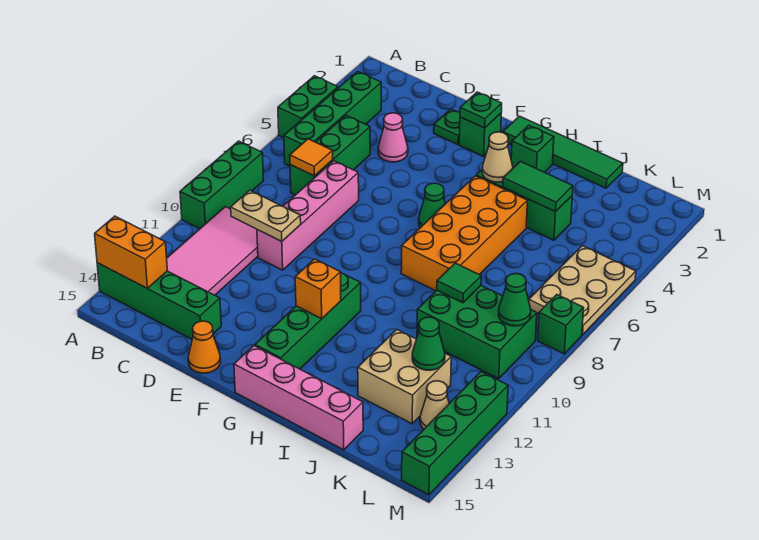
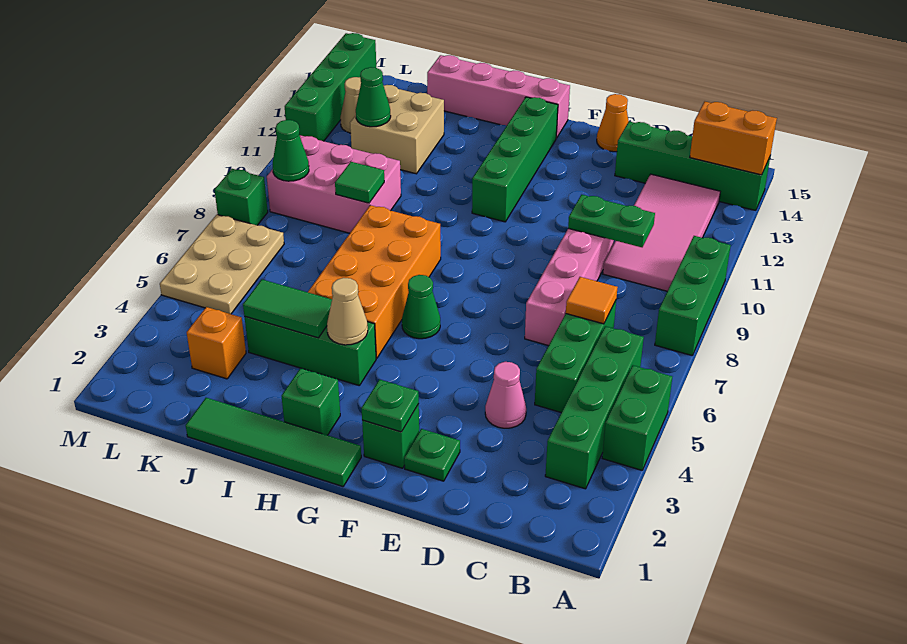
tan plate C10:D10 level 2 -> green plate C10:D10 level 2
orange brick G12 level 2 -> orange brick K3 level 1
green brick J9:L10 level 1 -> pink brick J9:L10 level 1

